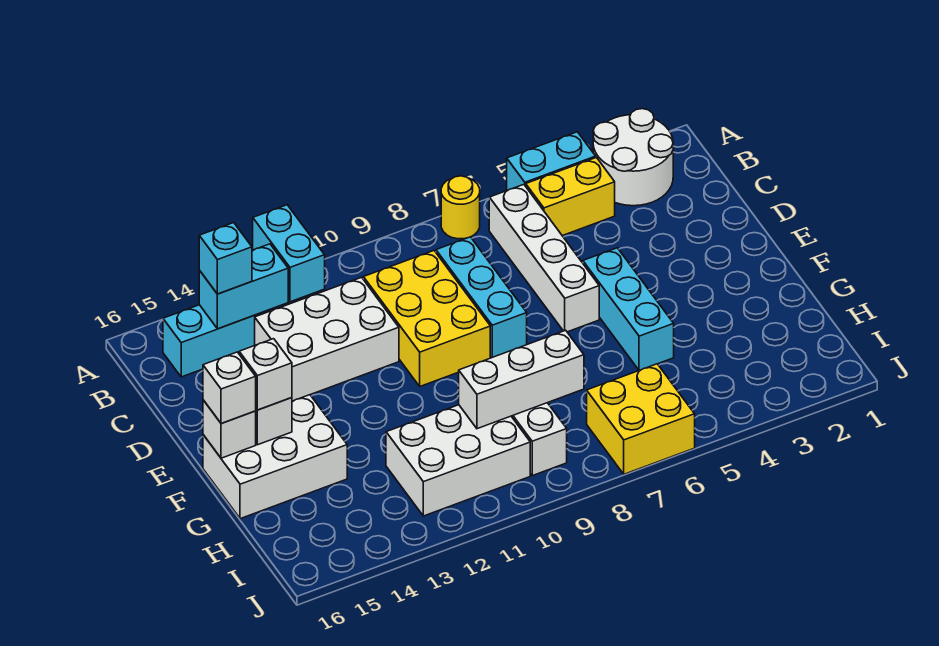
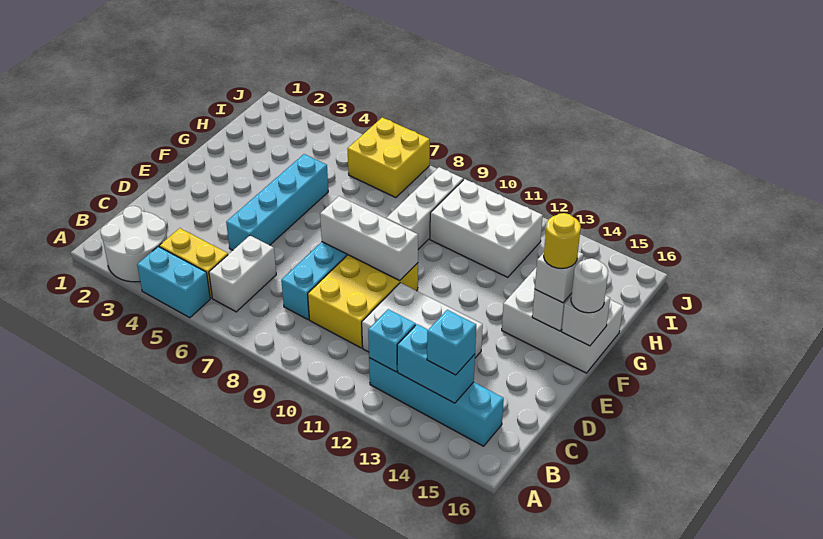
yellow round brick A7 level 1 -> yellow round brick F15 level 4
cyan brick A12:B12 level 2 -> cyan brick B12 level 2
white brick B6:E6 level 1 -> white brick B6:C6 level 1
cyan brick E5:G5 level 1 -> cyan brick D5:G5 level 1
white brick F16 level 3 -> white round brick F16 level 3
white brick H8:H10 level 2 -> white brick E8:E10 level 2

